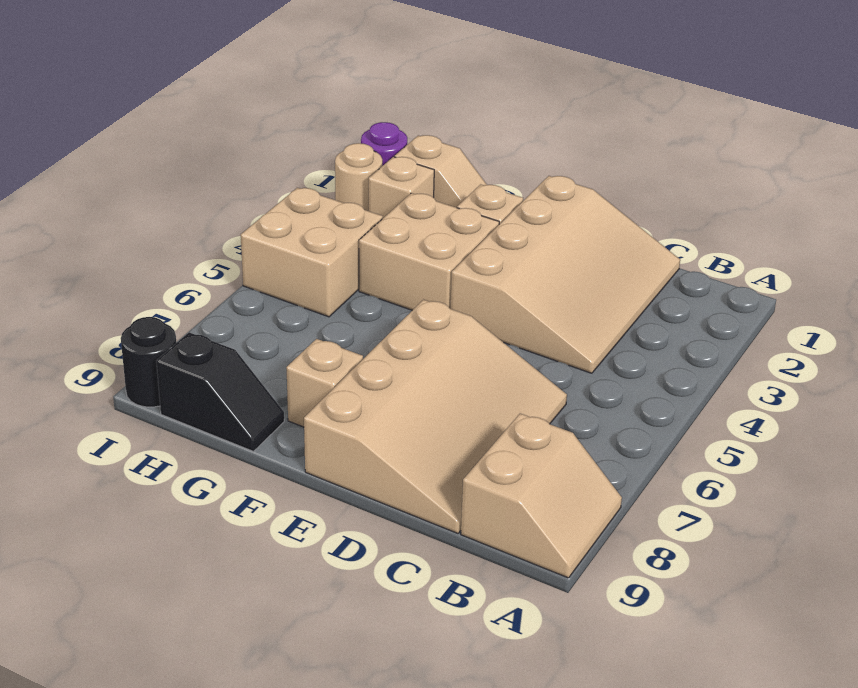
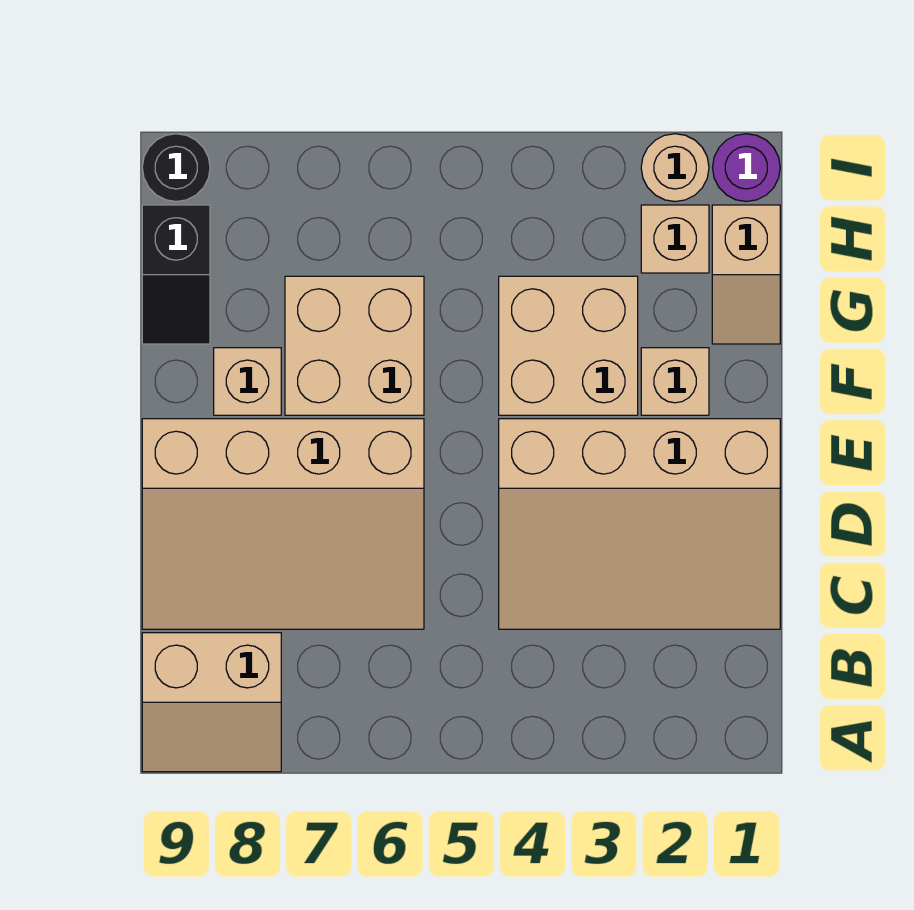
tan brick H4:I5 level 1 -> tan brick F6:G7 level 1

